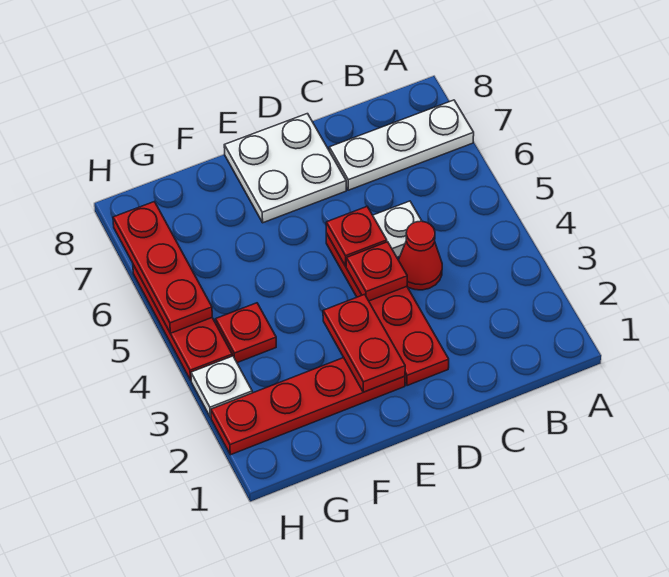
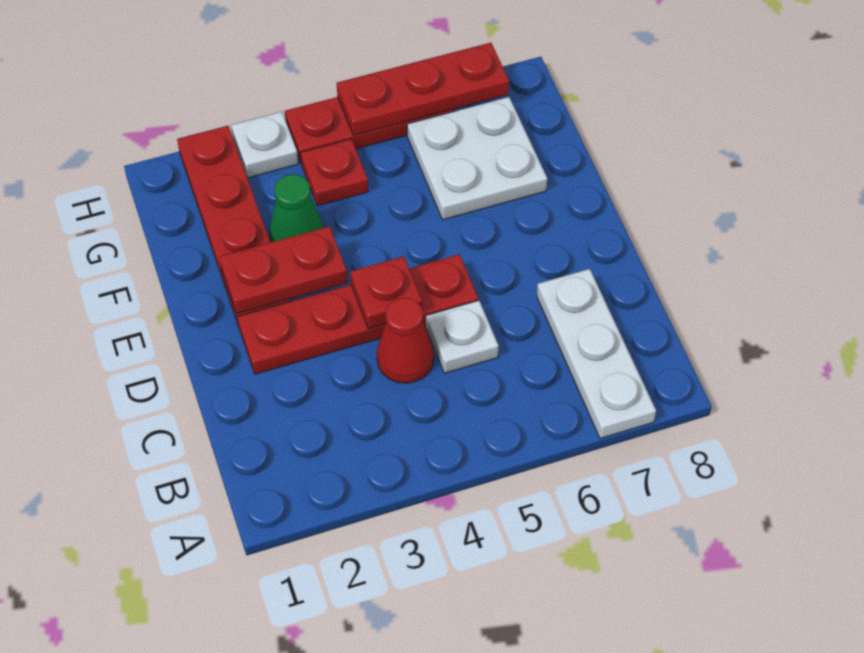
red plate D5 level 2 -> none
white plate D7:E8 level 1 -> white plate F6:G7 level 1
none -> green cone F3 level 1

